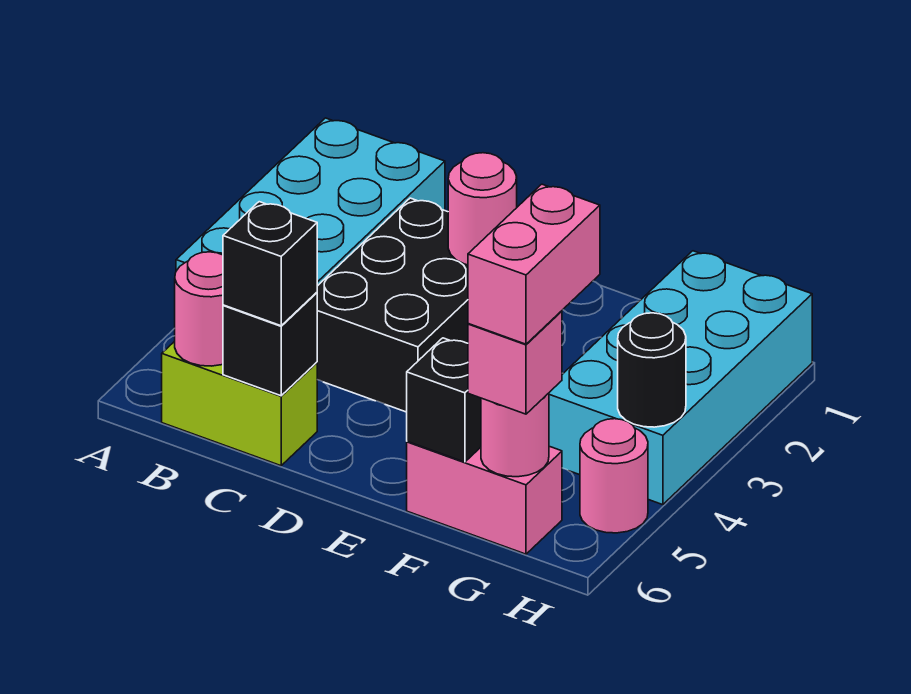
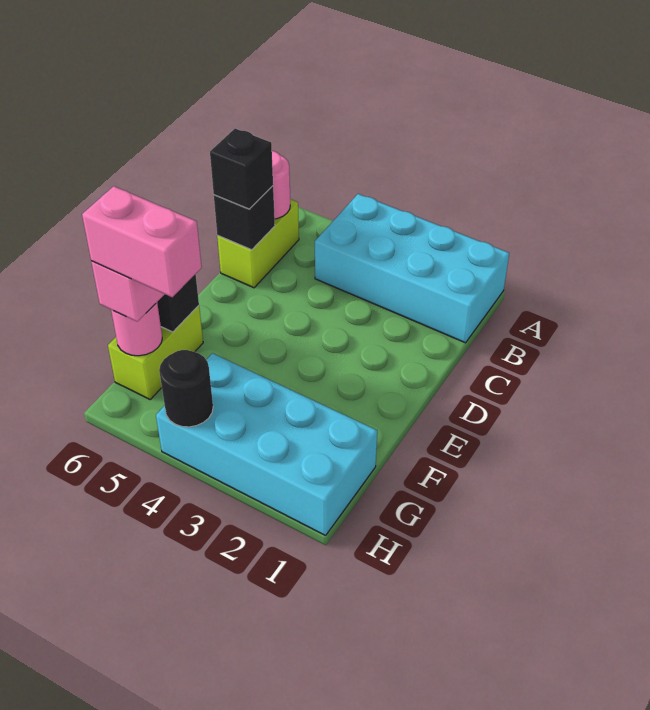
black brick C2:D4 level 1 -> none
pink round brick D2 level 2 -> none
pink brick F6:G6 level 1 -> lime brick F6:G6 level 1
pink round brick H5 level 1 -> none

